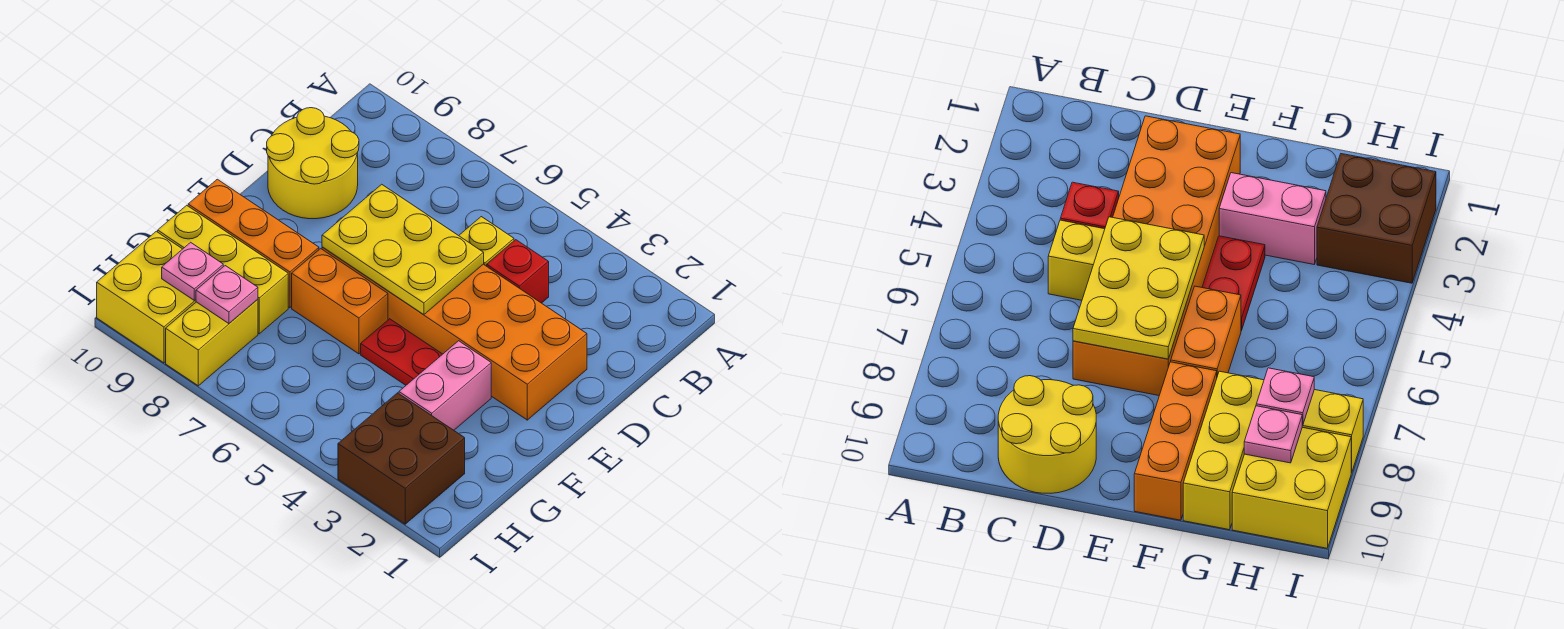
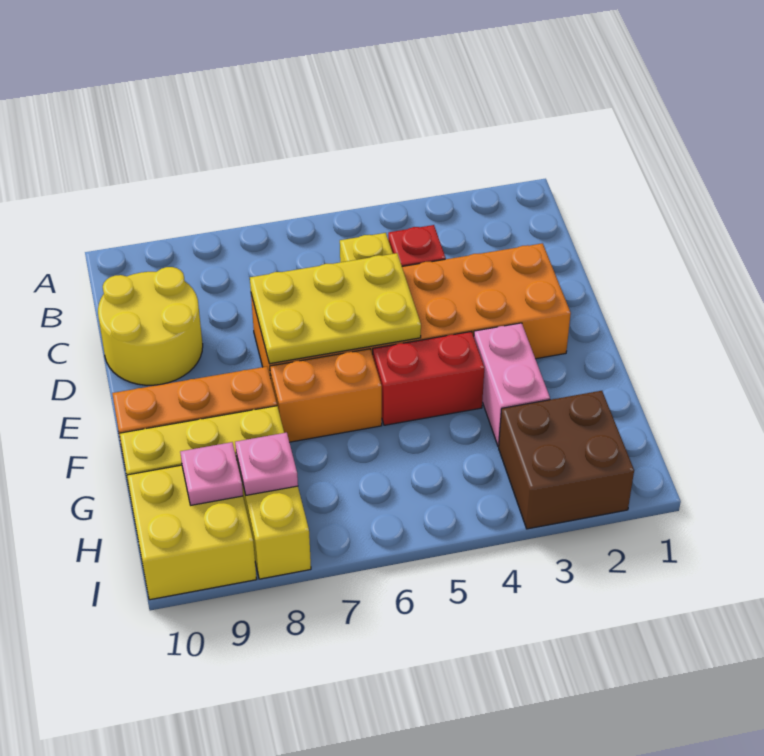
red plate F4:F5 level 1 -> red brick F4:F5 level 1

